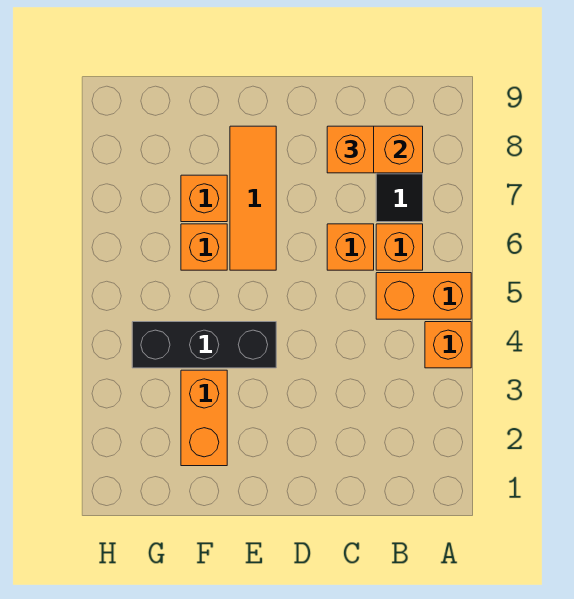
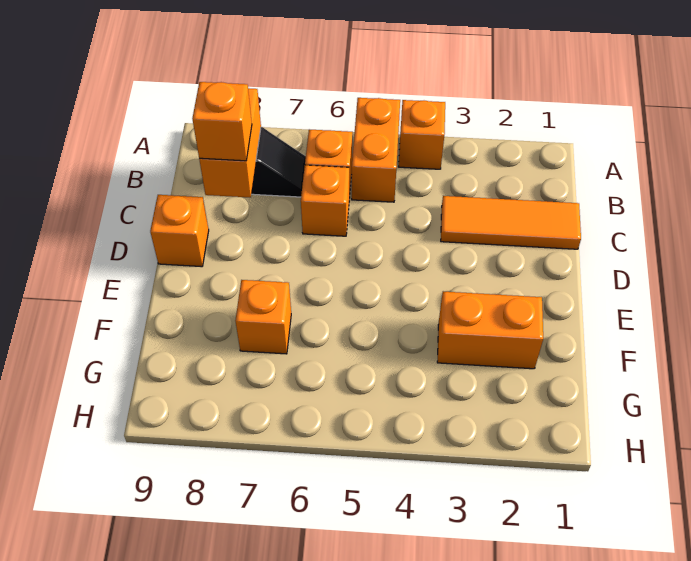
black brick E4:G4 level 1 -> none
orange tile E6:E8 level 1 -> orange tile C1:C3 level 1
orange brick F6 level 1 -> orange brick D9 level 1

